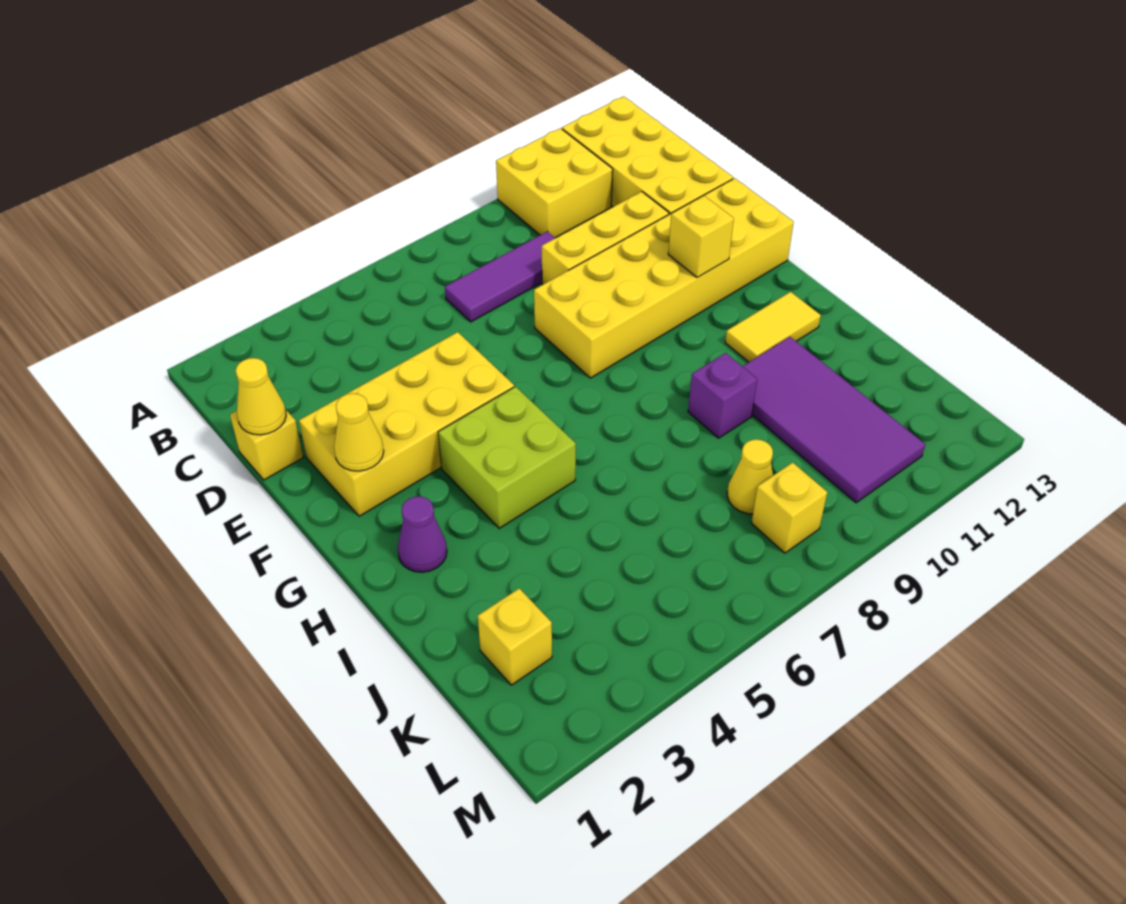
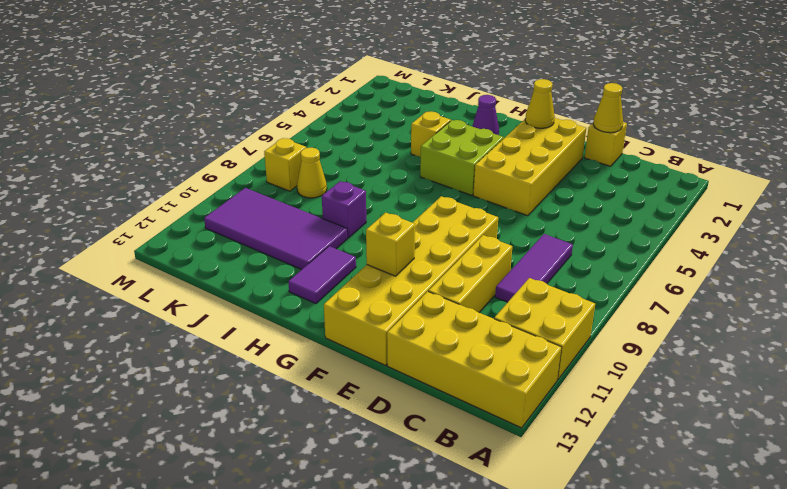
yellow tile H11:H12 level 1 -> purple tile H11:H12 level 1
yellow brick K2 level 1 -> yellow brick I4 level 1

